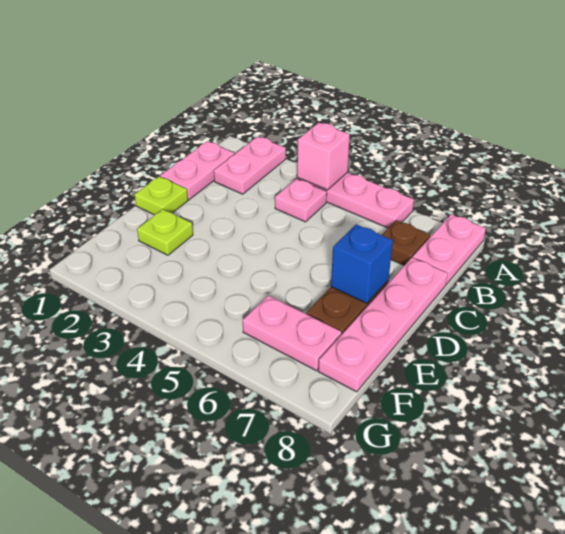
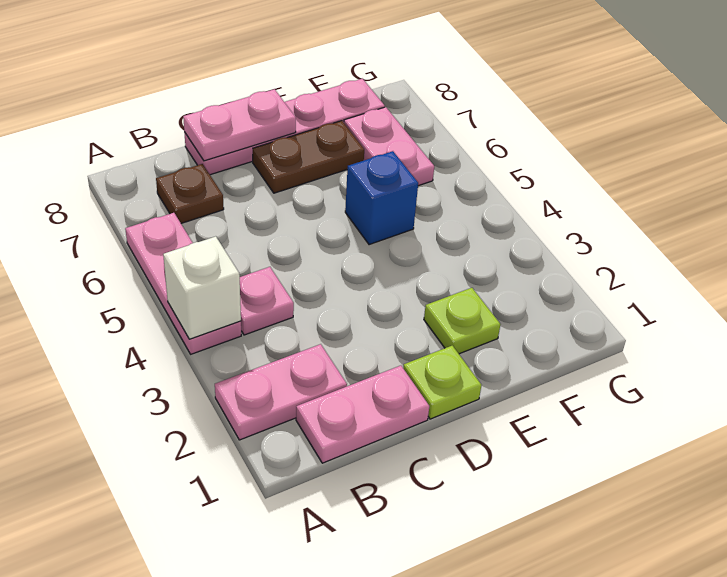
pink brick A4 level 2 -> white brick A4 level 2
pink plate A8:B8 level 1 -> pink plate C8:D8 level 2
blue brick D7 level 2 -> blue brick E5 level 1

